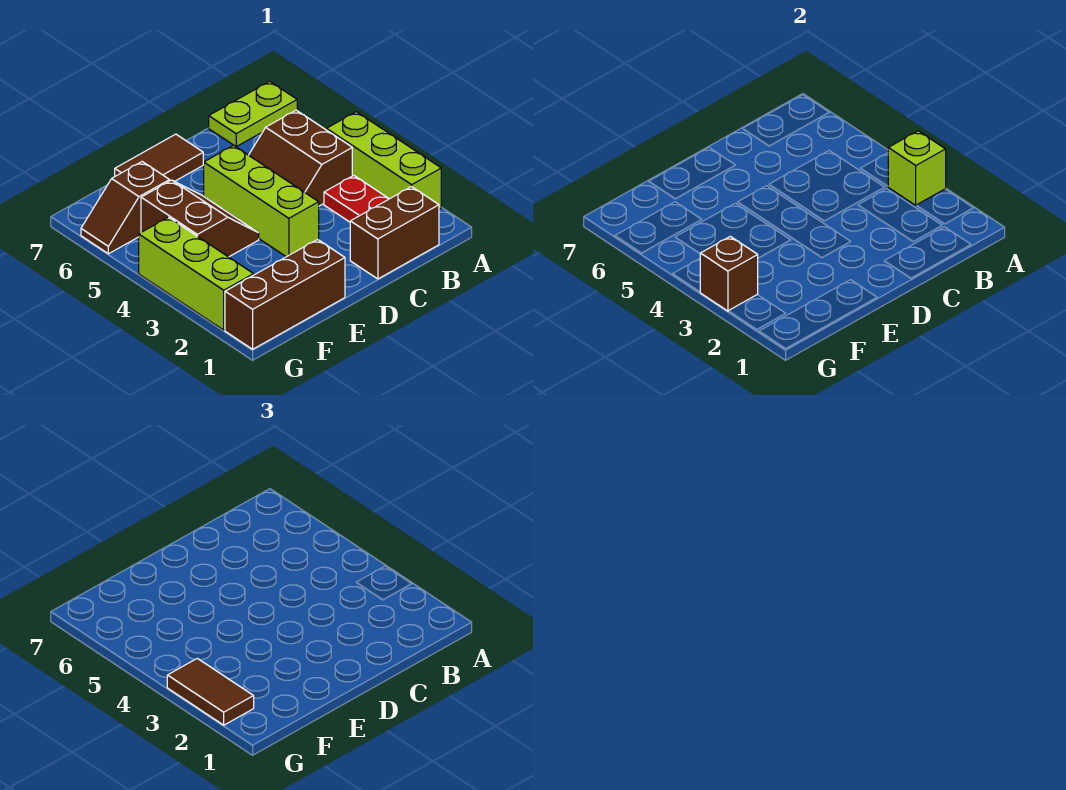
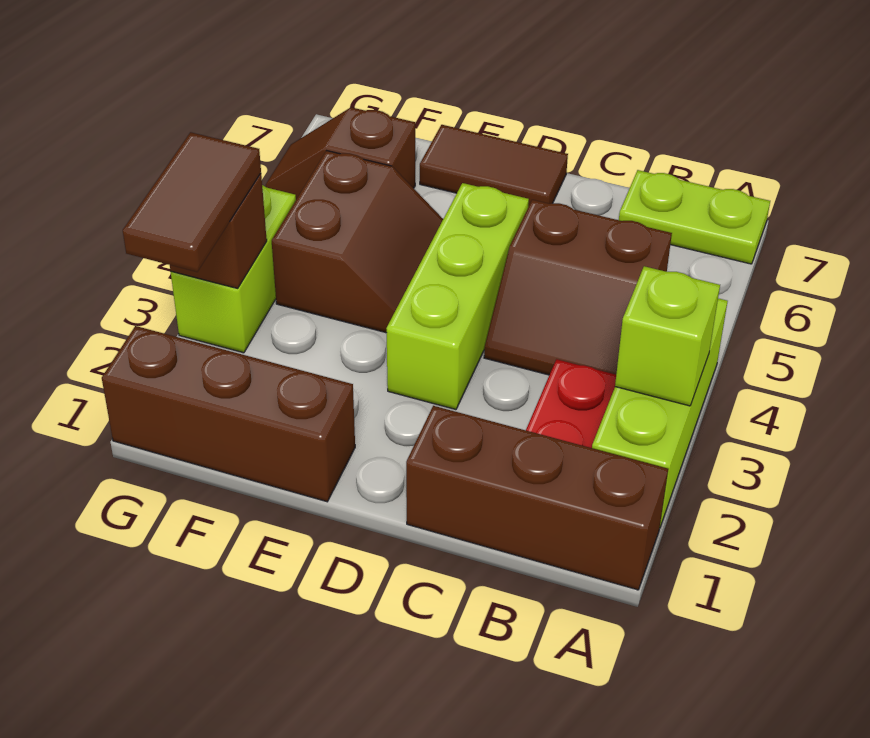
brown brick B1:C1 level 1 -> brown brick A1:C1 level 1
brown slope B4:C5 level 1 top B -> brown slope B4:C5 level 1 top 5
lime brick G2:G4 level 1 -> lime brick G3:G4 level 1

